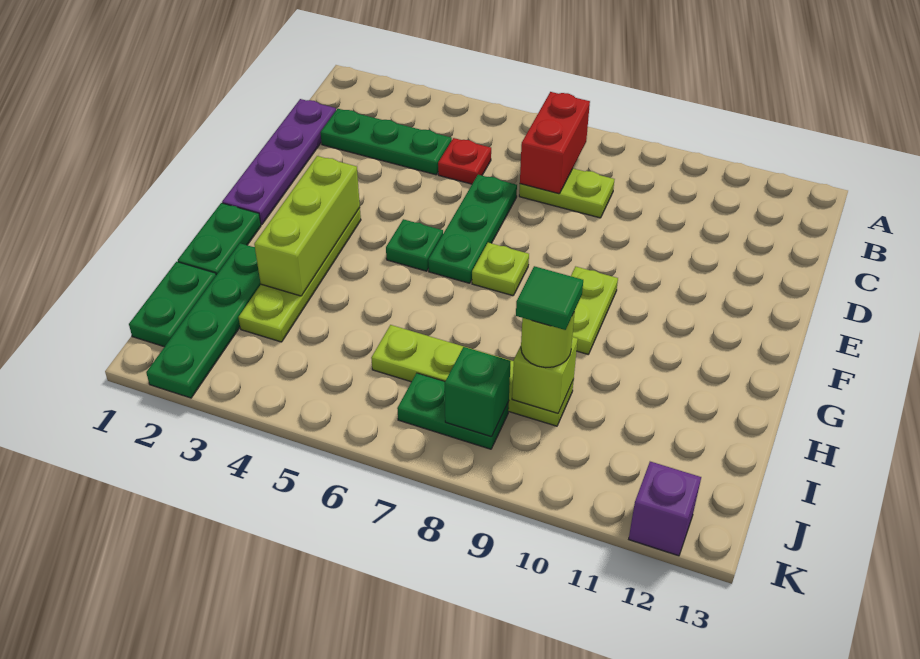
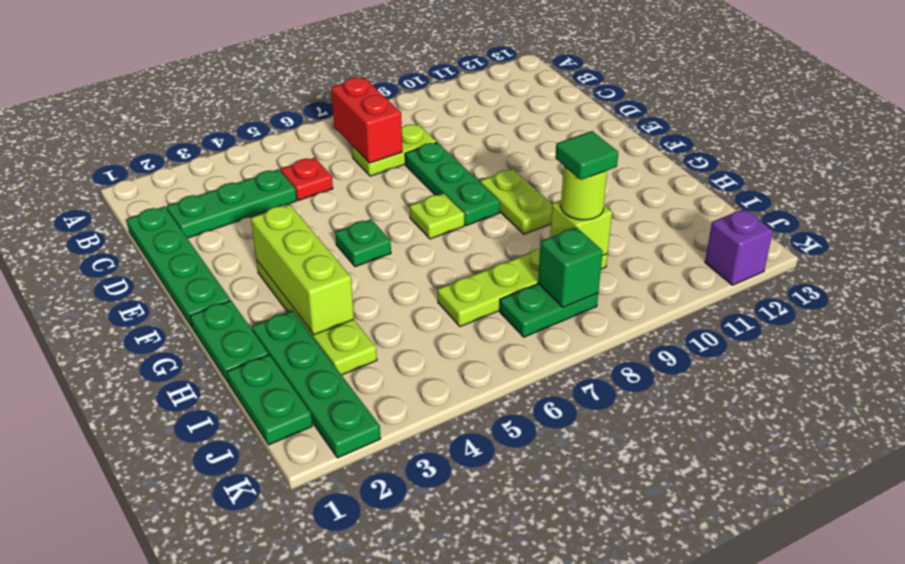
purple plate C1:F1 level 1 -> green plate C1:F1 level 1
green plate D6:F6 level 1 -> green plate D8:F8 level 1

